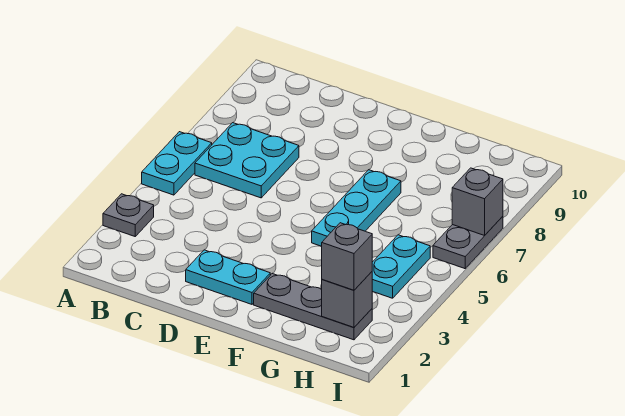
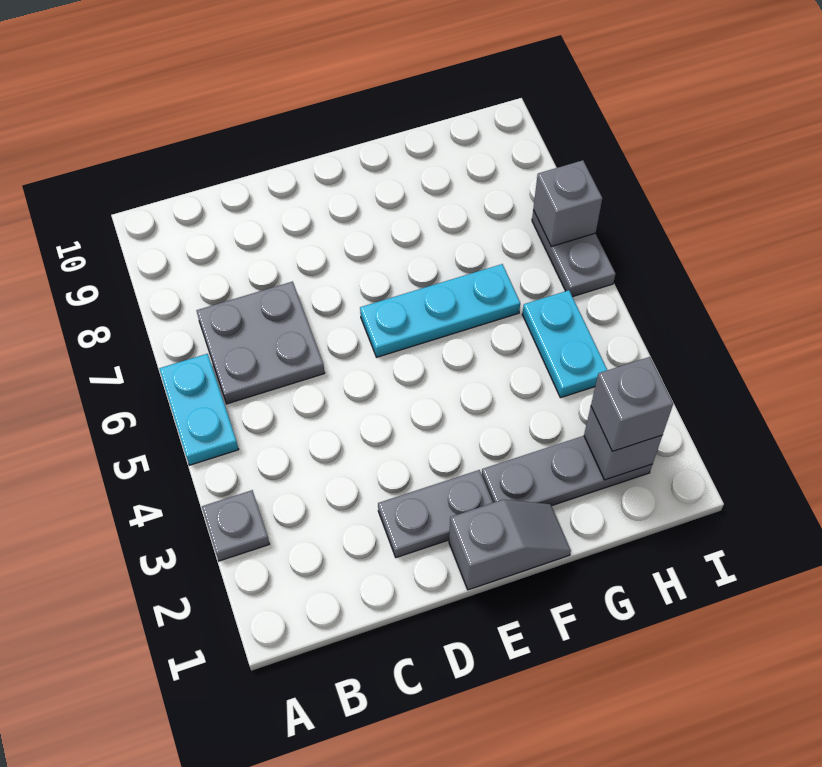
cyan plate B6:C7 level 1 -> grey plate B6:C7 level 1
cyan plate D2:E2 level 1 -> grey plate D2:E2 level 1
none -> grey slope E1:F1 level 1 top E
cyan plate F5:F7 level 1 -> cyan plate E6:G6 level 1

